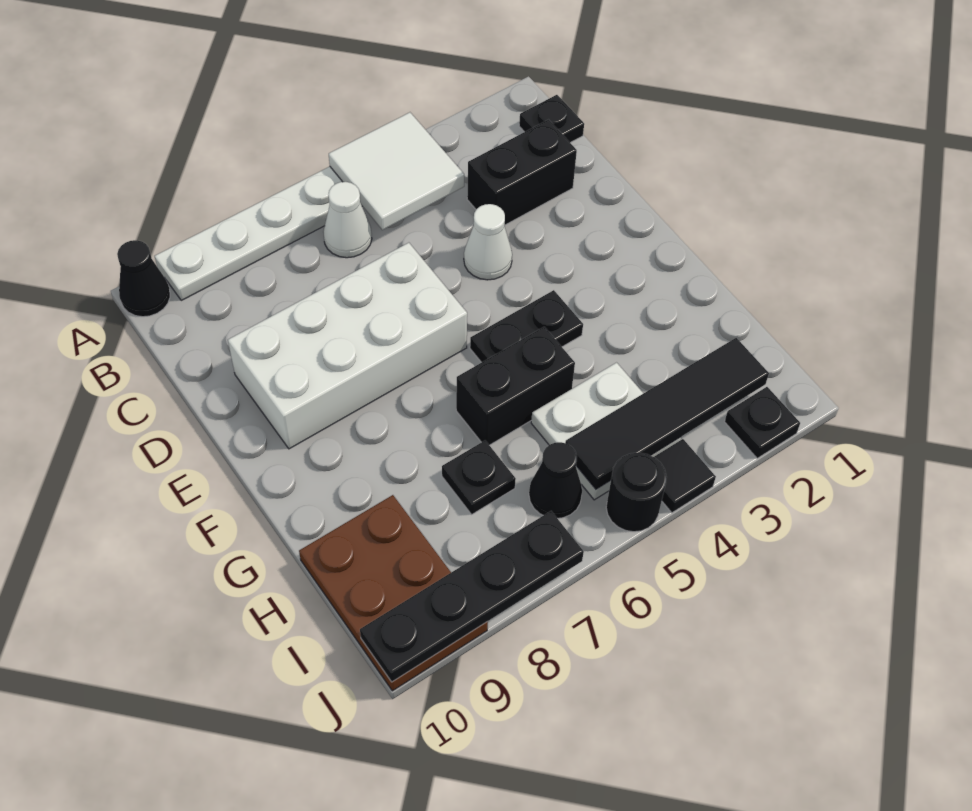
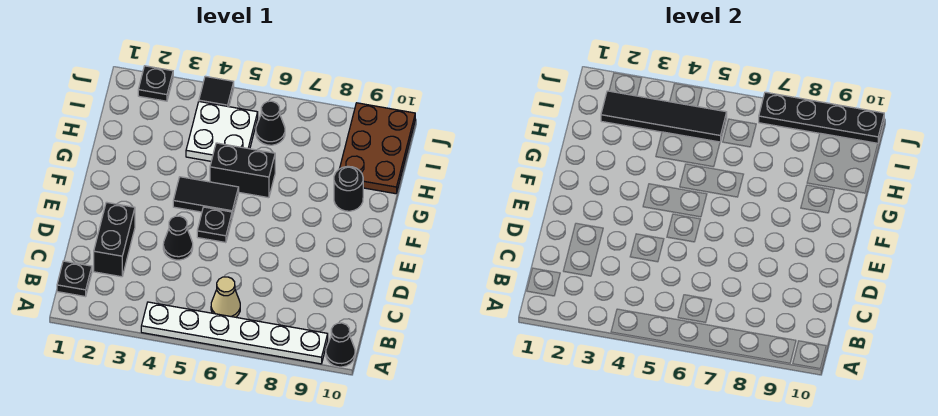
white tile A4:B5 level 2 -> none
white cone B6 level 1 -> tan cone B6 level 1
black brick C2:C3 level 1 -> black brick C2:D2 level 1
white cone D4 level 1 -> black cone D4 level 1
white brick D6:E9 level 1 -> none
black plate F4:F5 level 1 -> black tile F4:F5 level 1
black plate H7 level 1 -> black plate E5 level 1
black round brick J5 level 1 -> black round brick G9 level 1

